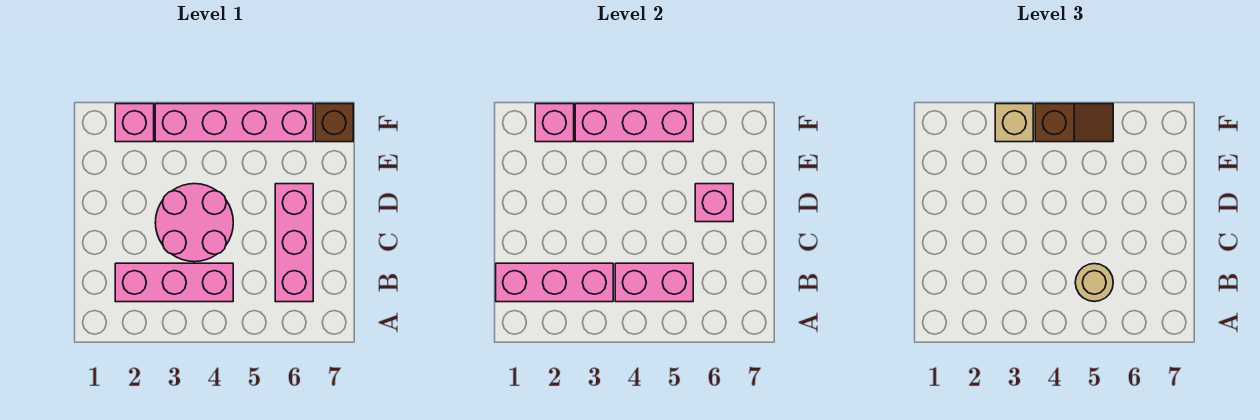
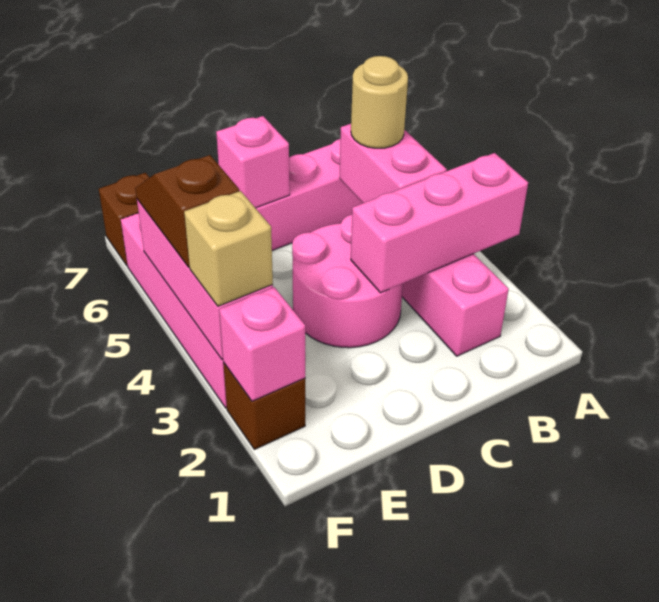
pink brick B1:B3 level 2 -> pink brick A3:C3 level 2
pink brick F2 level 1 -> brown brick F2 level 1

